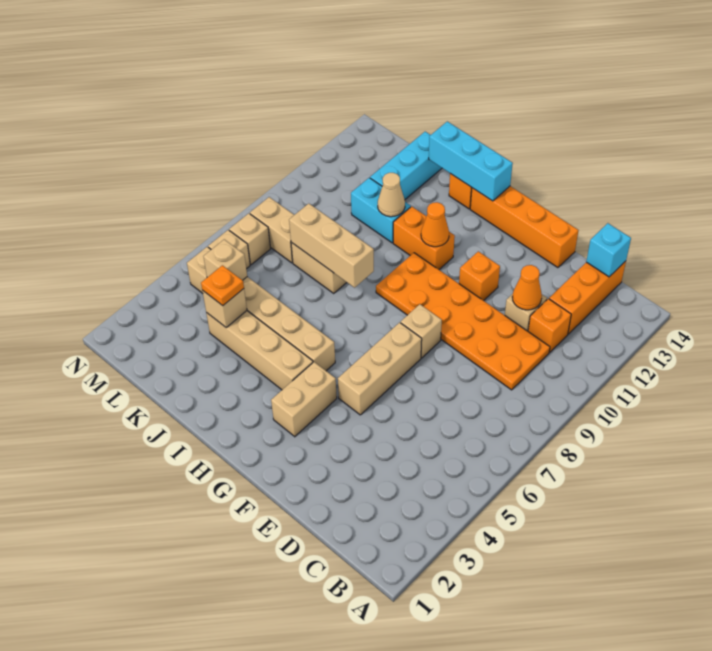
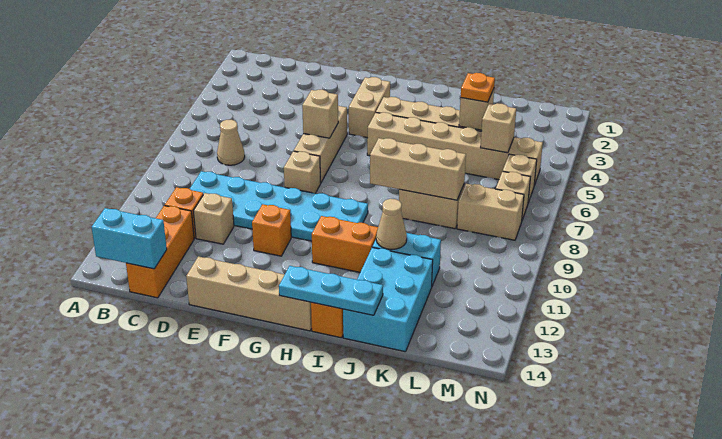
none -> tan cone C7 level 1
orange plate C9:H10 level 1 -> cyan plate C9:H10 level 1
cyan brick C14 level 2 -> cyan brick B14:C14 level 2
orange cone D11 level 2 -> none
orange brick E14:H14 level 1 -> tan brick E14:H14 level 1
none -> tan brick F6 level 2
orange cone H11 level 2 -> none
cyan brick H14:J14 level 2 -> cyan plate H14:J14 level 2
cyan brick K12:K14 level 1 -> cyan brick J12:K14 level 1

